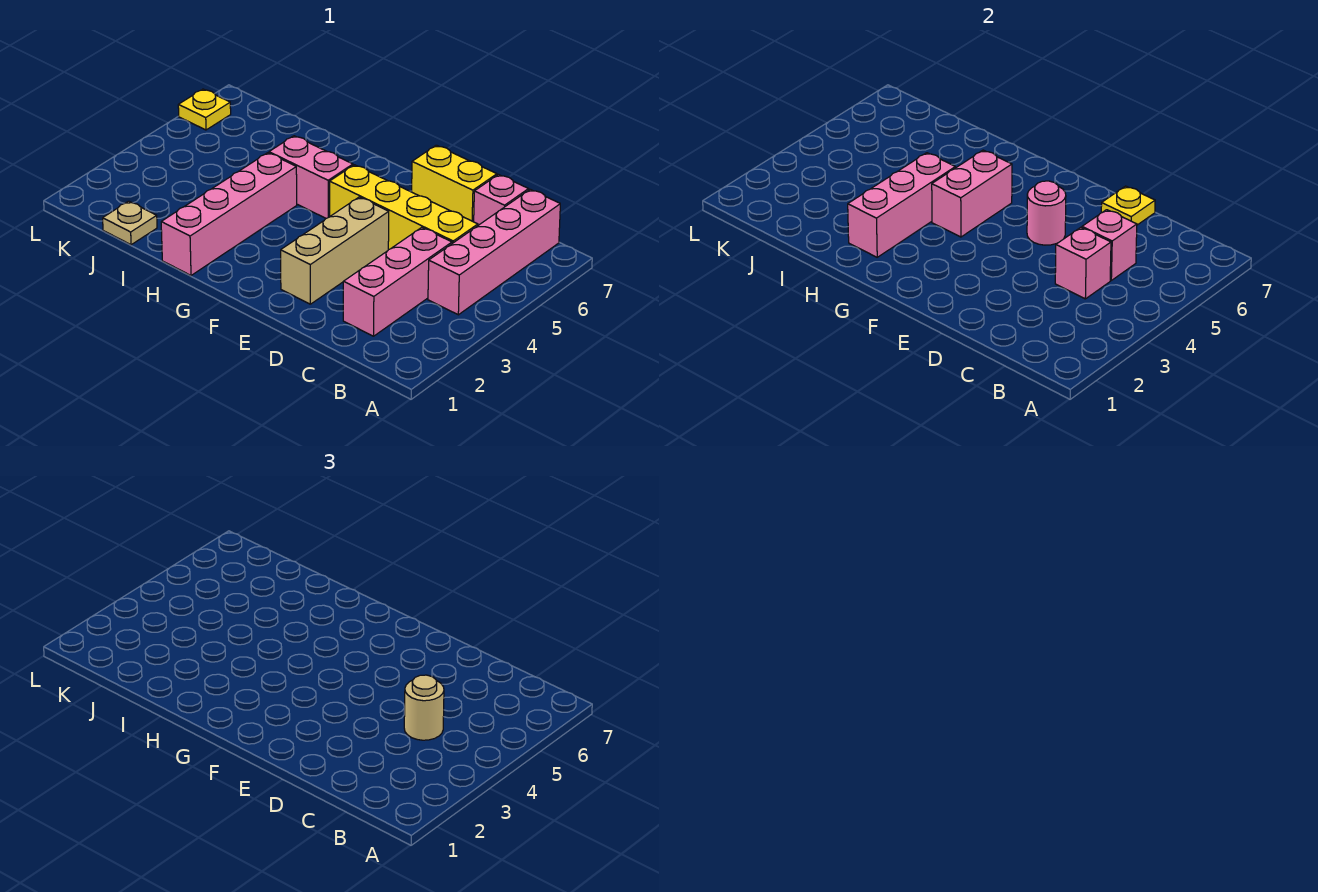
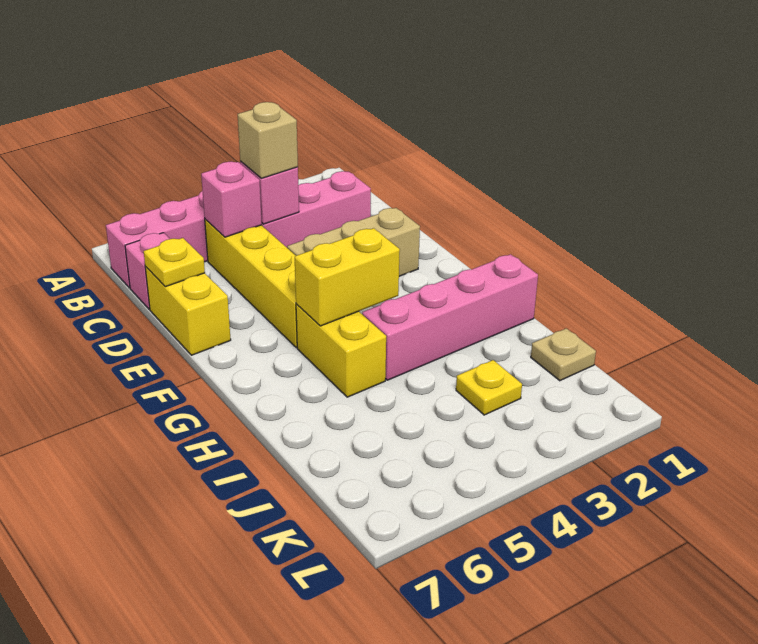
tan round brick C4 level 3 -> tan brick C4 level 3
pink round brick E5 level 2 -> none
pink brick G4:G5 level 2 -> yellow brick G4:G5 level 2
pink brick G5:H5 level 1 -> yellow brick G5:H5 level 1
pink brick H2:H4 level 2 -> none
yellow plate L6 level 1 -> yellow plate J3 level 1

